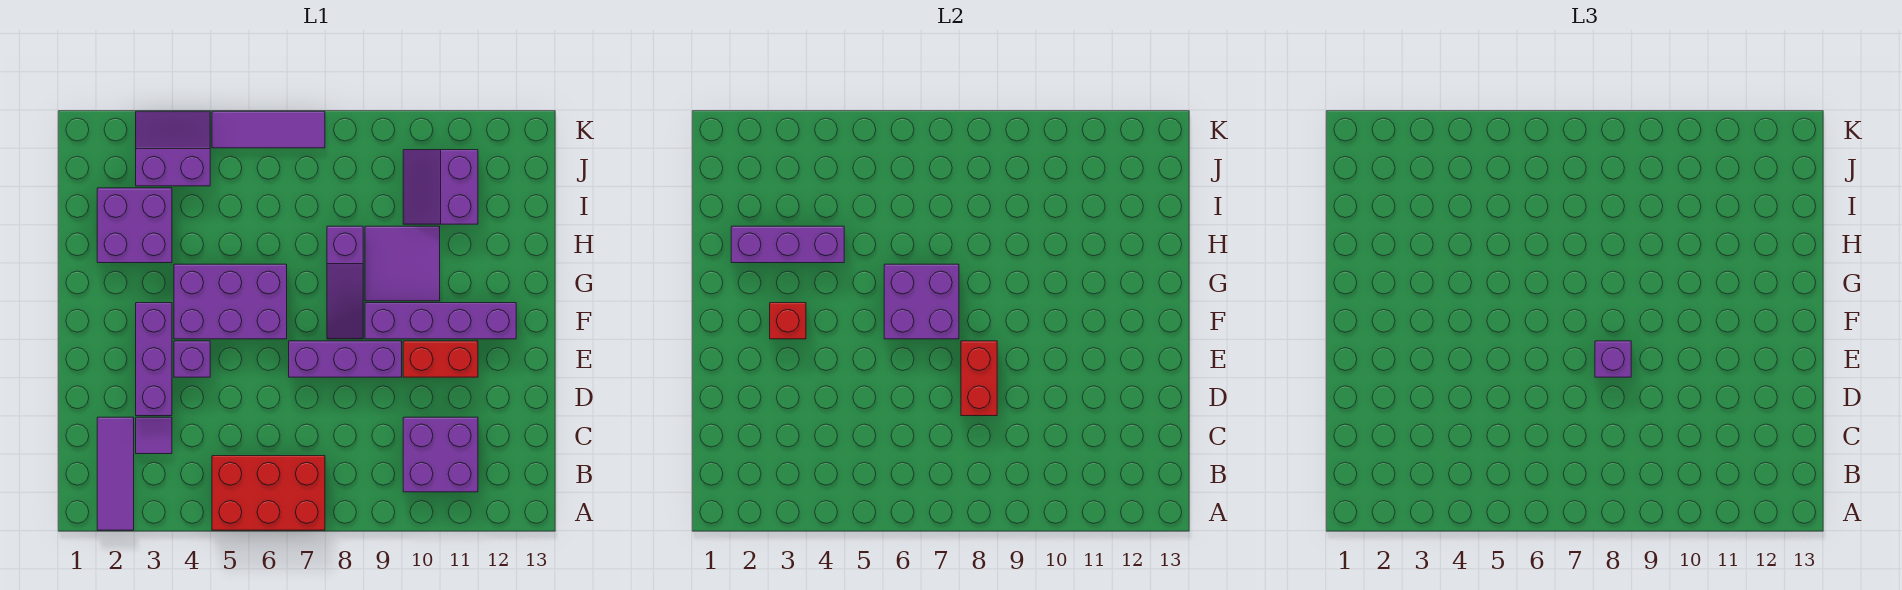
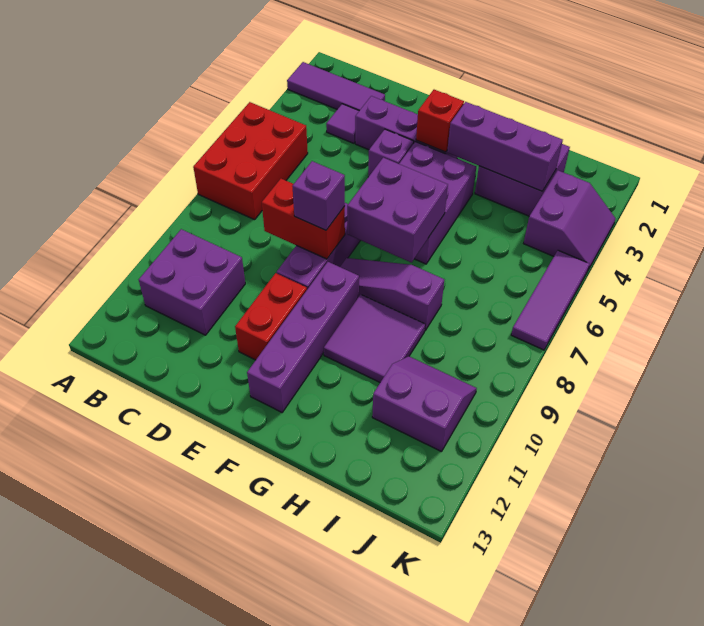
purple brick H2:H4 level 2 -> purple brick G3:I3 level 2

